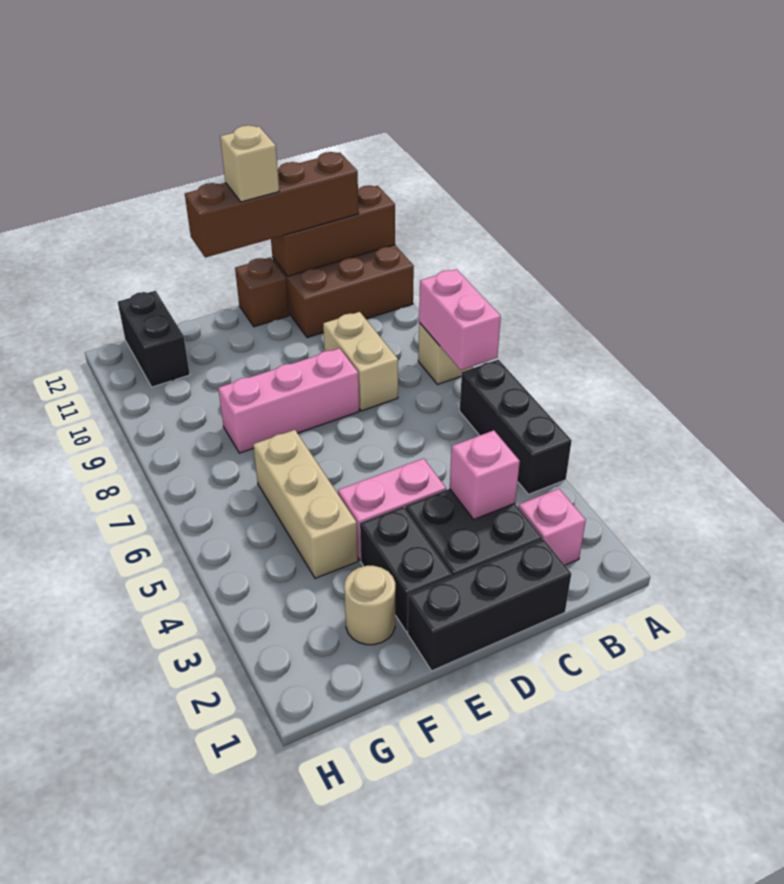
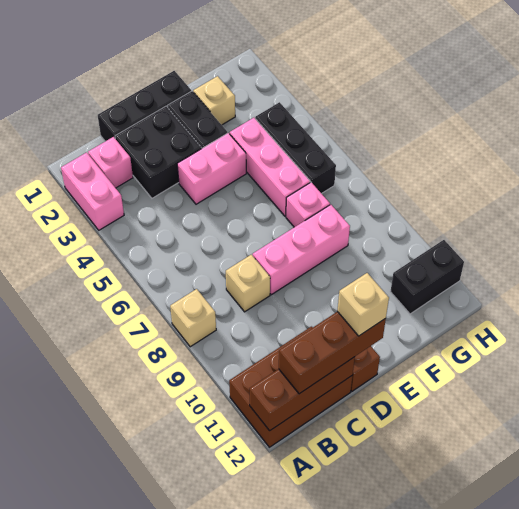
black brick A4:A6 level 1 -> black brick G4:G6 level 1
pink brick A7:A8 level 2 -> pink brick A2:A3 level 1
brown brick B12:E12 level 3 -> brown brick B12:D12 level 3
pink brick C3 level 2 -> pink brick F7 level 1
tan brick C8:C9 level 1 -> tan brick C8 level 1
tan round brick F2 level 1 -> tan brick F2 level 1
tan brick F4:F6 level 1 -> pink brick F4:F6 level 1
black brick G11:G12 level 1 -> black brick G11:H11 level 1

